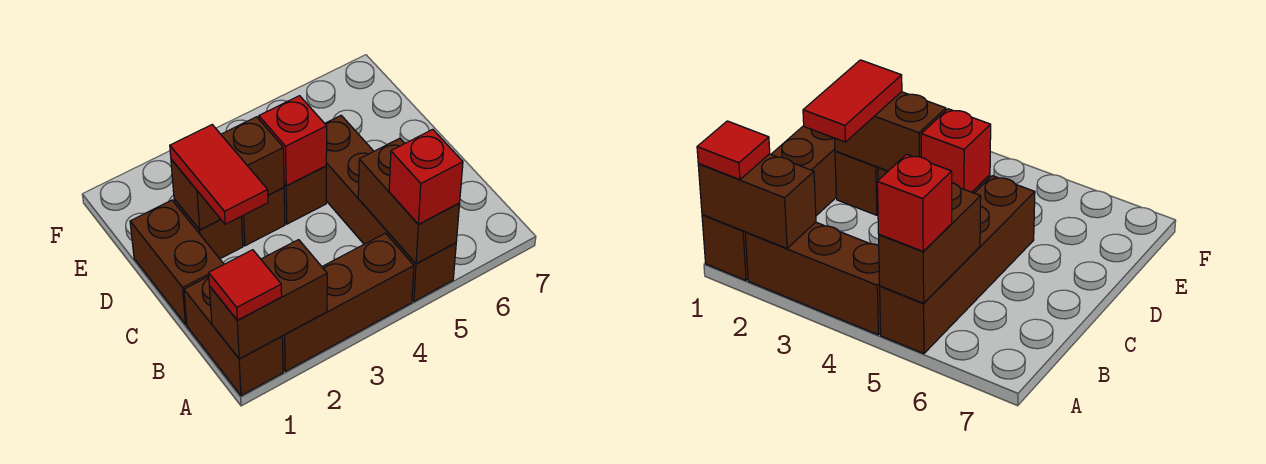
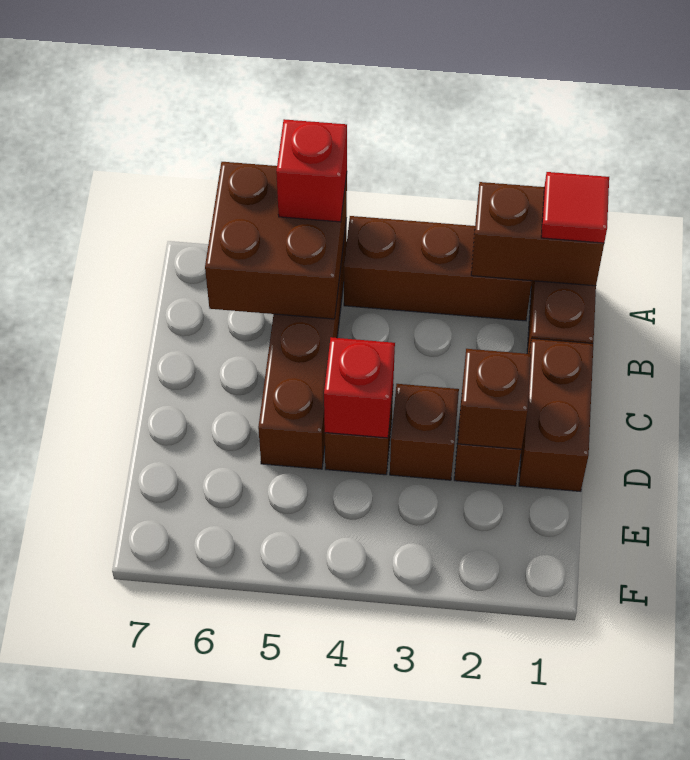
brown brick A5:B5 level 2 -> brown brick A5:B6 level 2
red tile C2:D2 level 3 -> none
brown brick D2:D3 level 2 -> brown brick D2 level 2

